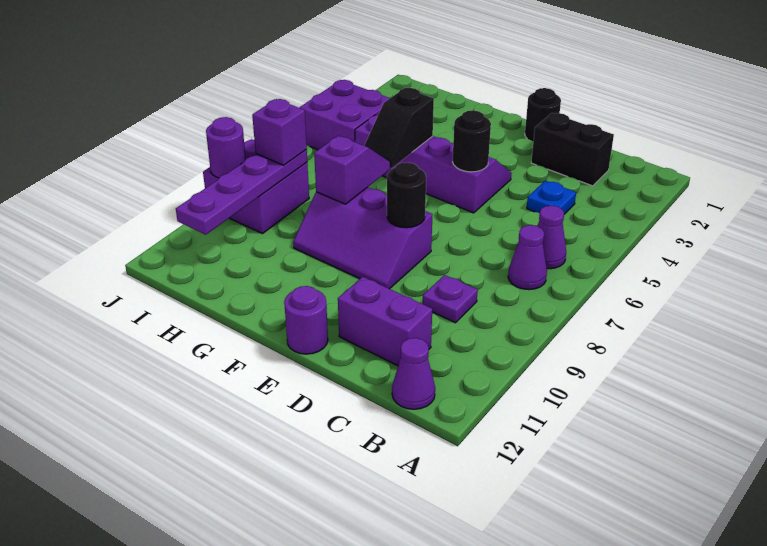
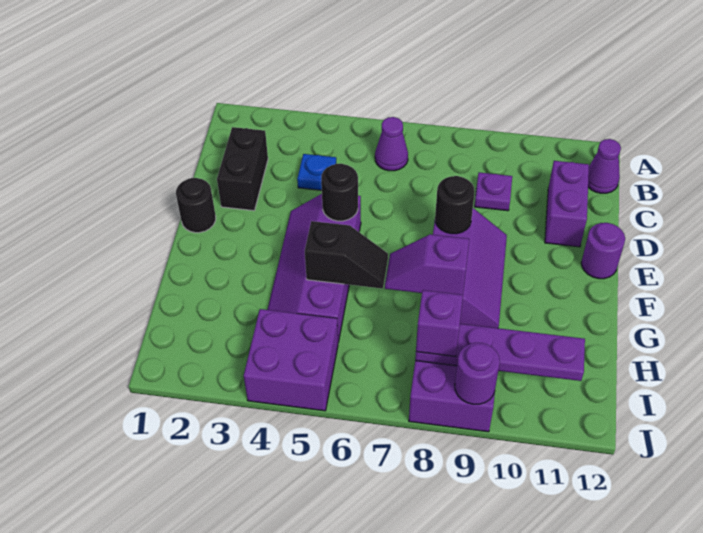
purple cone B7 level 1 -> none

